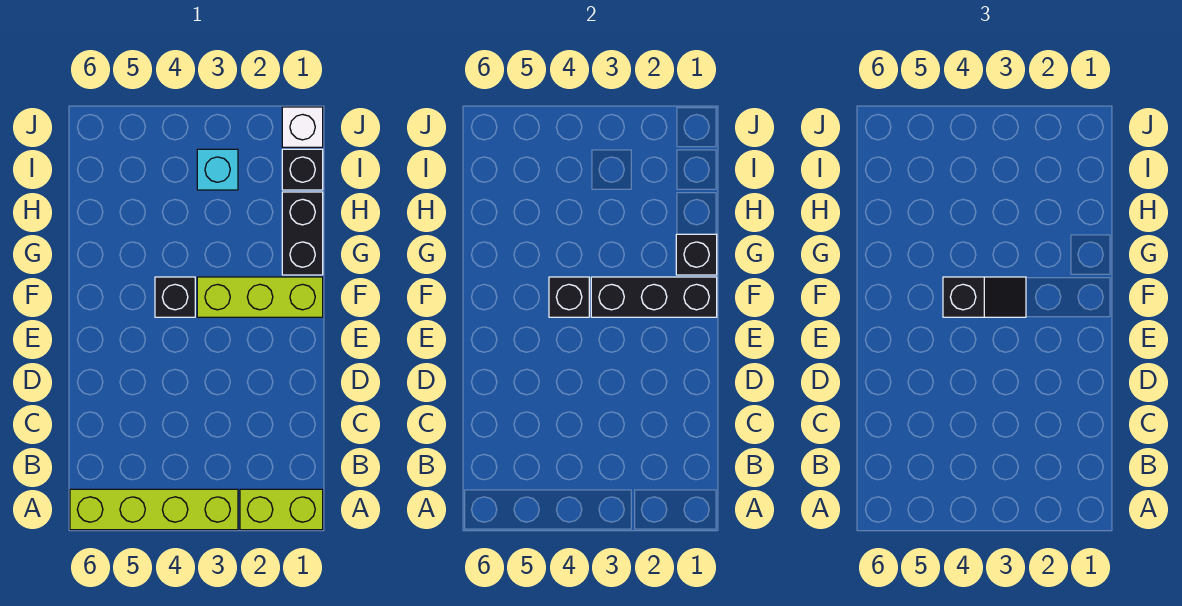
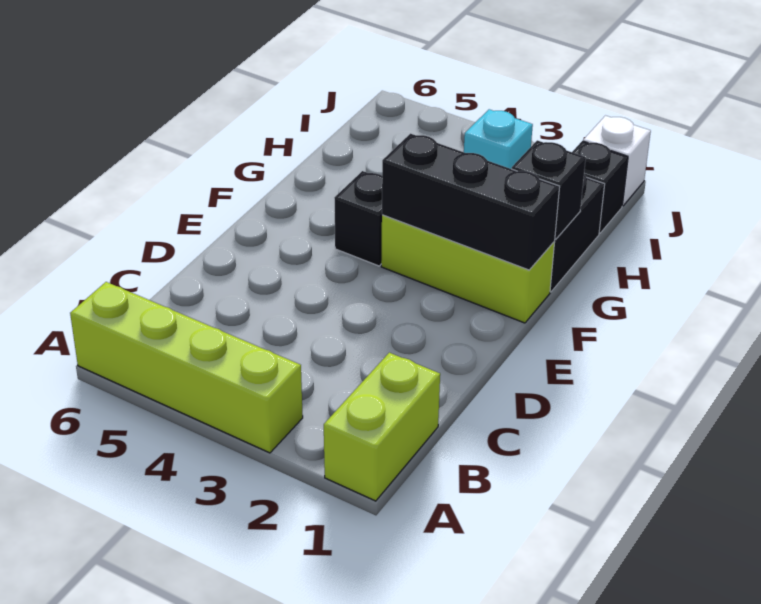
lime brick A1:A2 level 1 -> lime brick A1:B1 level 1
black slope F3:F4 level 3 top 4 -> none
black brick F4 level 2 -> none

